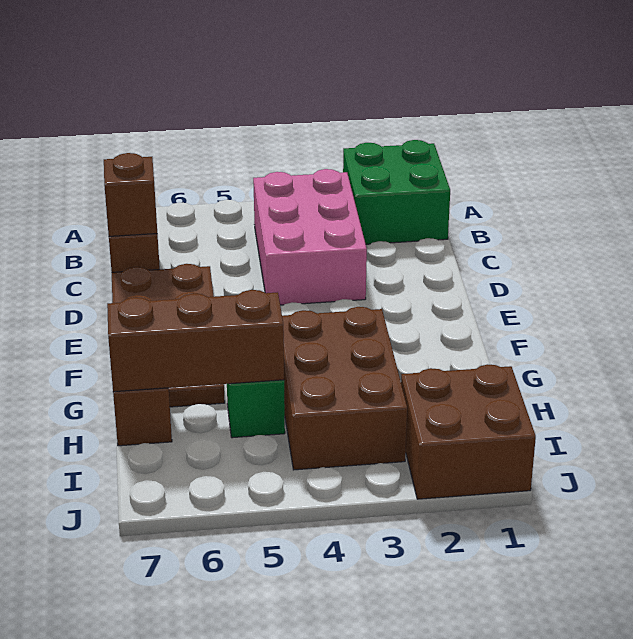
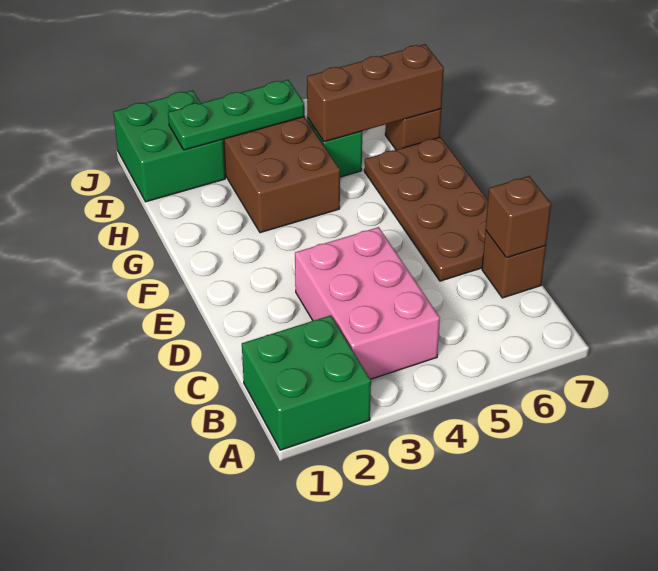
brown brick I1:J2 level 1 -> green brick I1:J2 level 1
none -> green plate I2:I4 level 2

